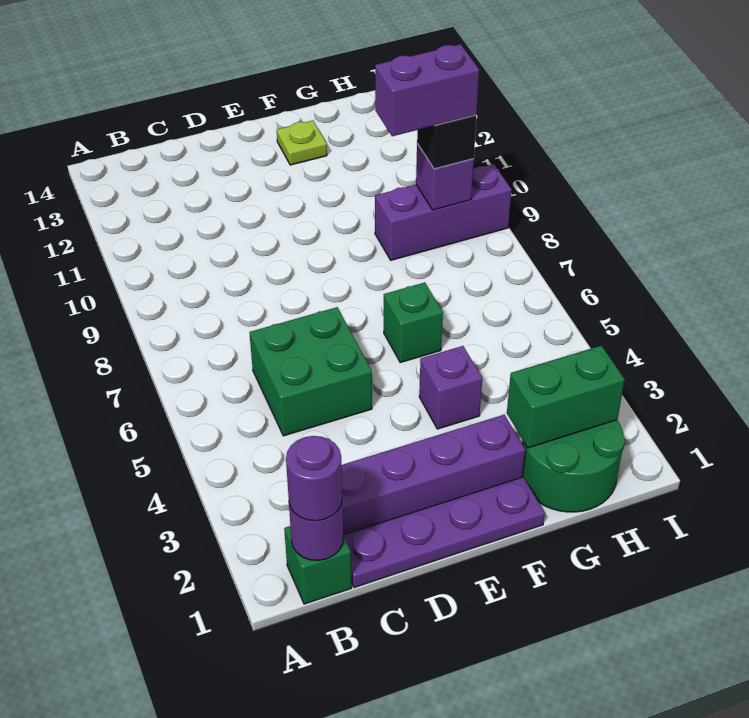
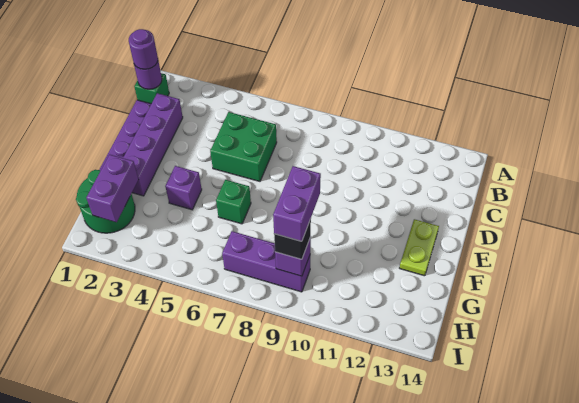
lime plate F13 level 1 -> lime plate E13:F13 level 1
green brick G2:H2 level 2 -> purple brick G2:H2 level 2
purple brick G9:I9 level 1 -> purple brick H7:H9 level 1

